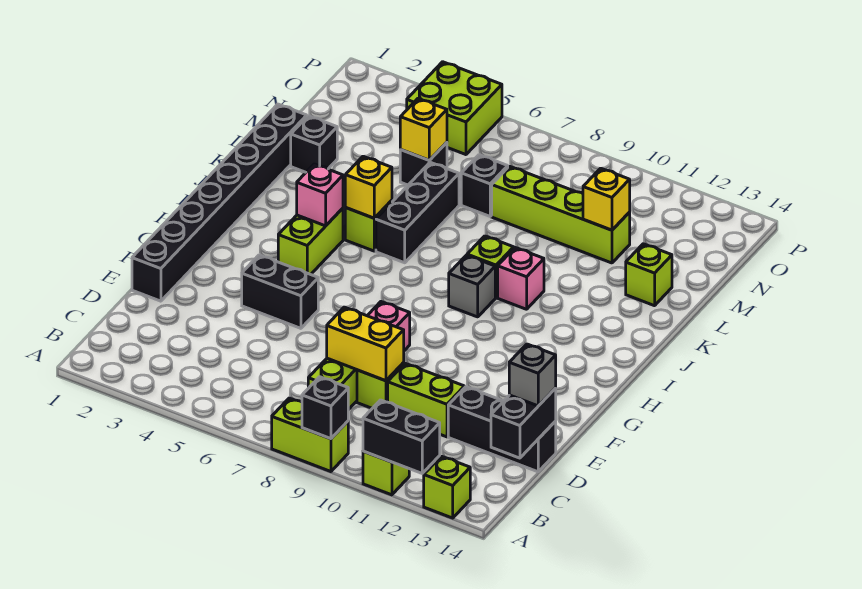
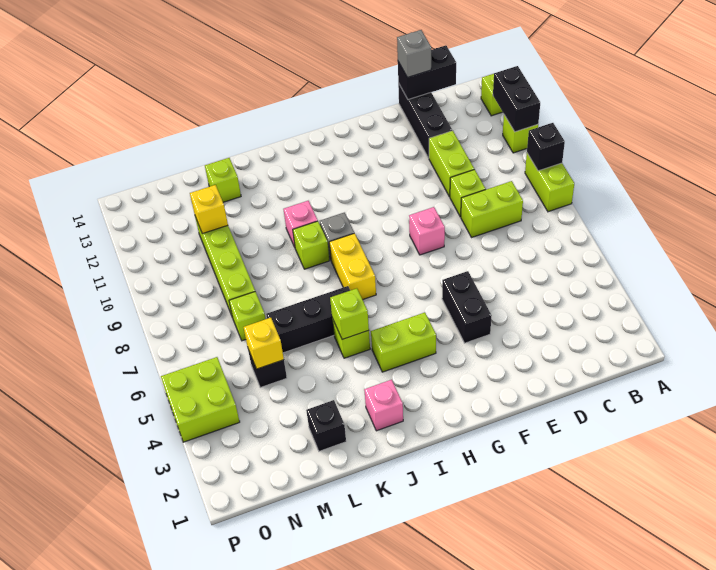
yellow brick D8:D9 level 2 -> yellow brick I7:I8 level 1
black brick E1:L1 level 1 -> none
pink brick I4 level 2 -> pink brick J2 level 1
yellow brick J5 level 2 -> lime brick J5 level 2
black brick M7 level 1 -> lime brick M7 level 1

